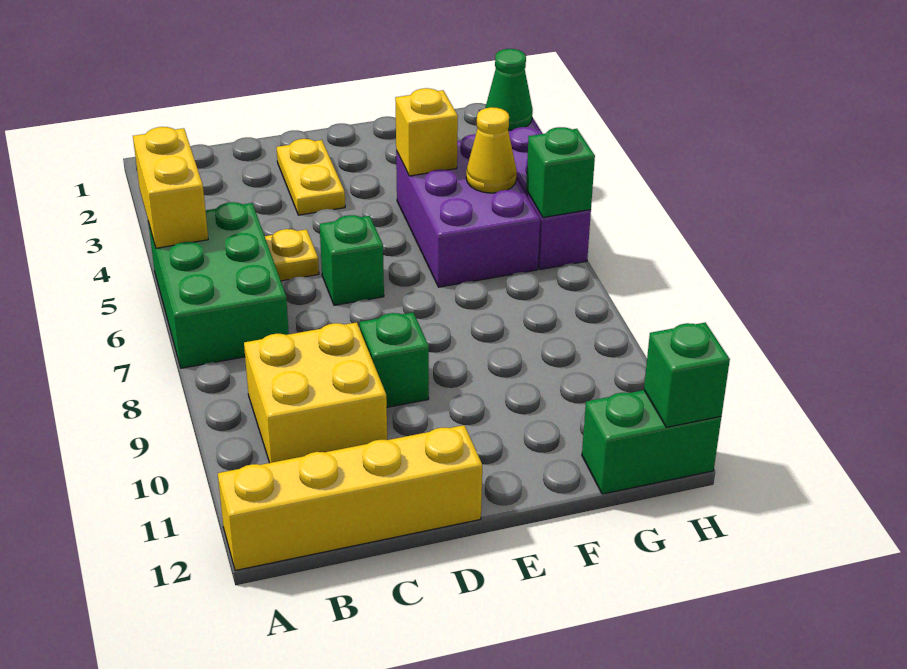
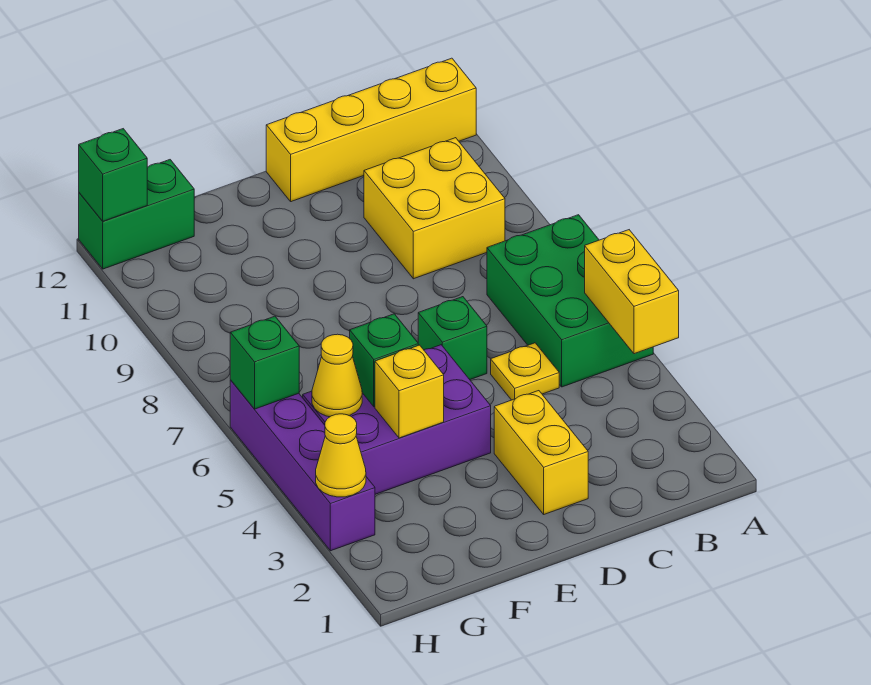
yellow plate D2:D3 level 1 -> yellow brick D2:D3 level 1
green brick D9 level 1 -> green brick F5 level 2
purple brick F4:G6 level 1 -> purple brick E4:G5 level 1
green cone H3 level 2 -> yellow cone H3 level 2

